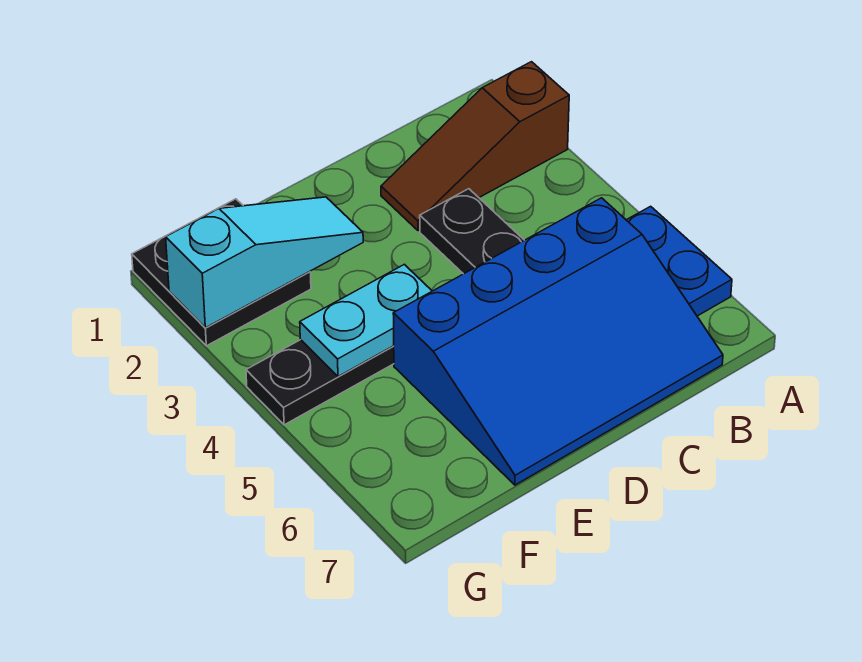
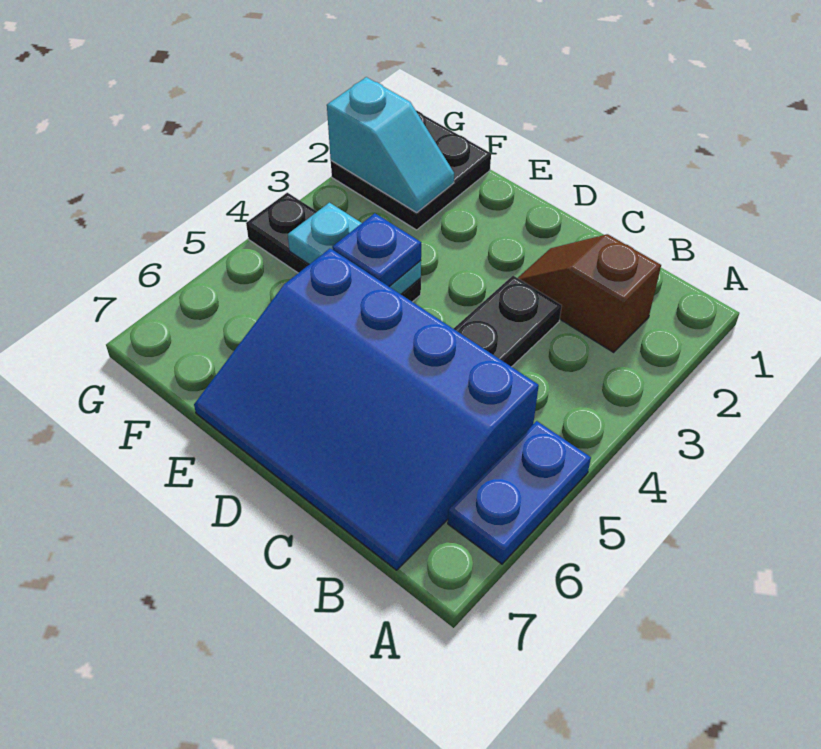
brown slope A2:C2 level 1 top A -> brown slope B2:C2 level 1 top B
cyan slope E2:G2 level 2 top G -> cyan slope F2:G2 level 2 top G
none -> blue plate E4 level 3

